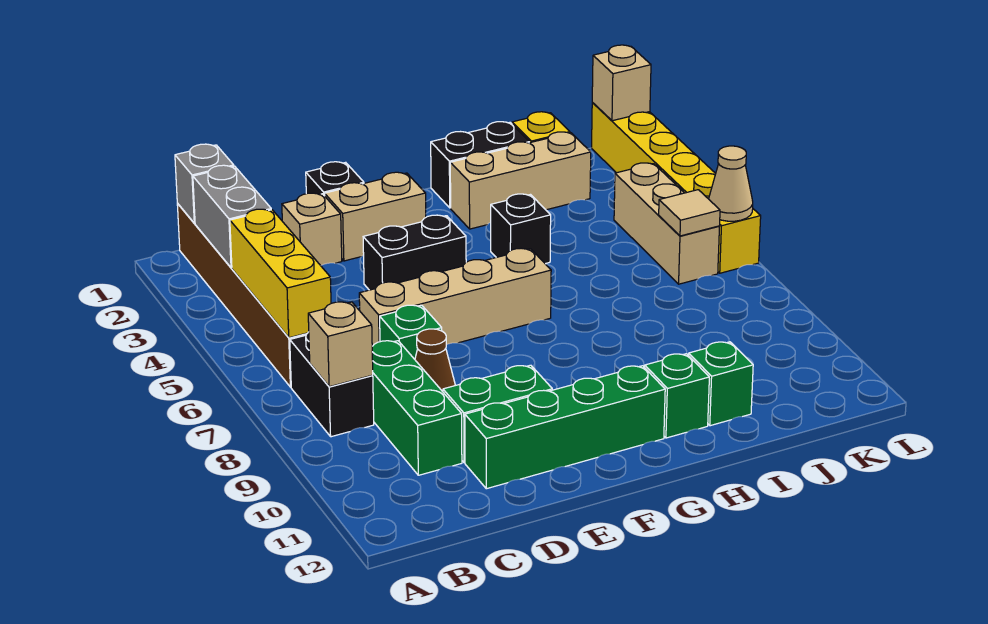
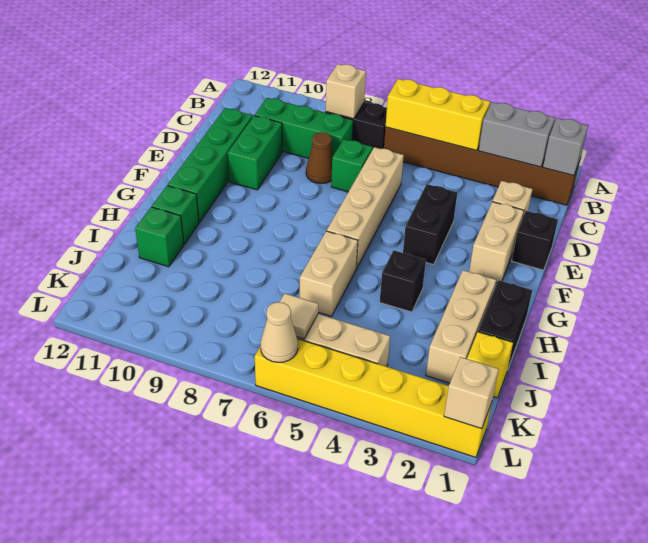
none -> tan brick H6:I6 level 1

